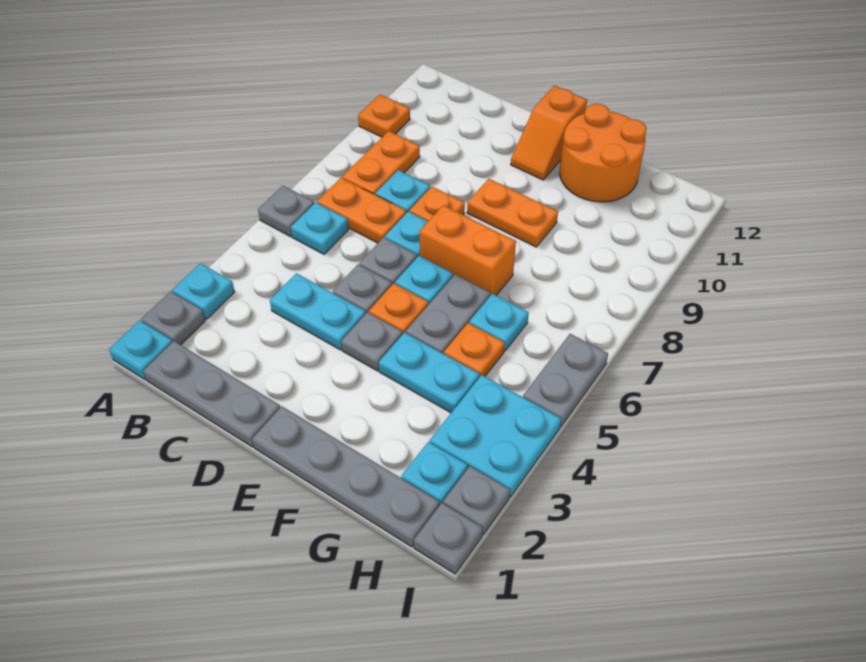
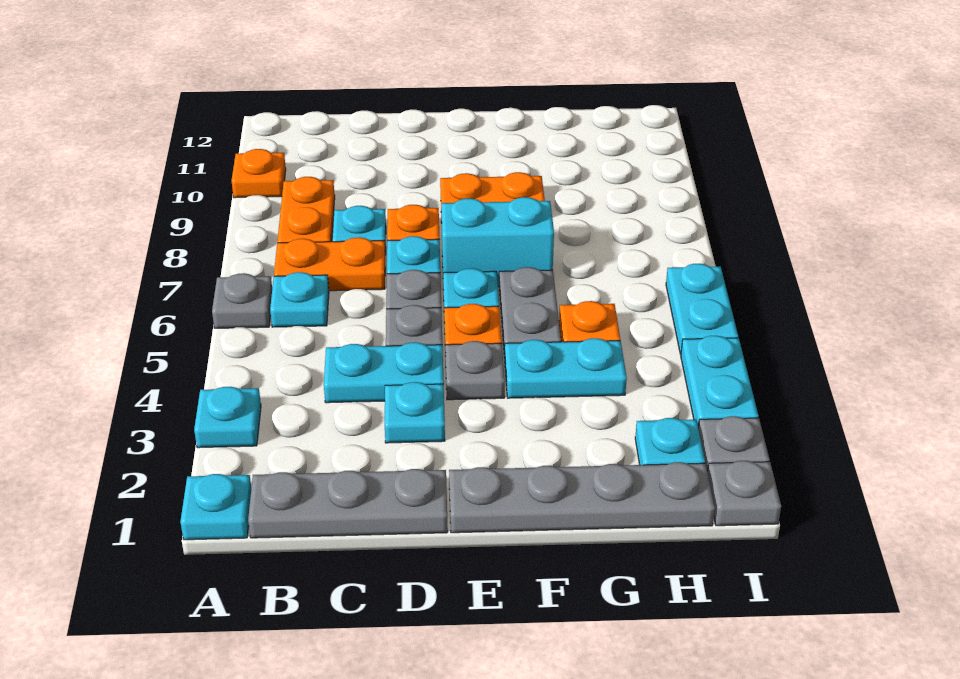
grey plate A2 level 1 -> none
orange brick E7:F7 level 1 -> cyan brick E7:F7 level 1
orange slope E11:E12 level 1 top 12 -> none
orange round brick F11:G12 level 1 -> none
cyan plate G6 level 1 -> cyan plate D3 level 1
cyan plate H3:I4 level 1 -> cyan plate I3:I4 level 1
grey plate I5:I6 level 1 -> cyan plate I5:I6 level 1

